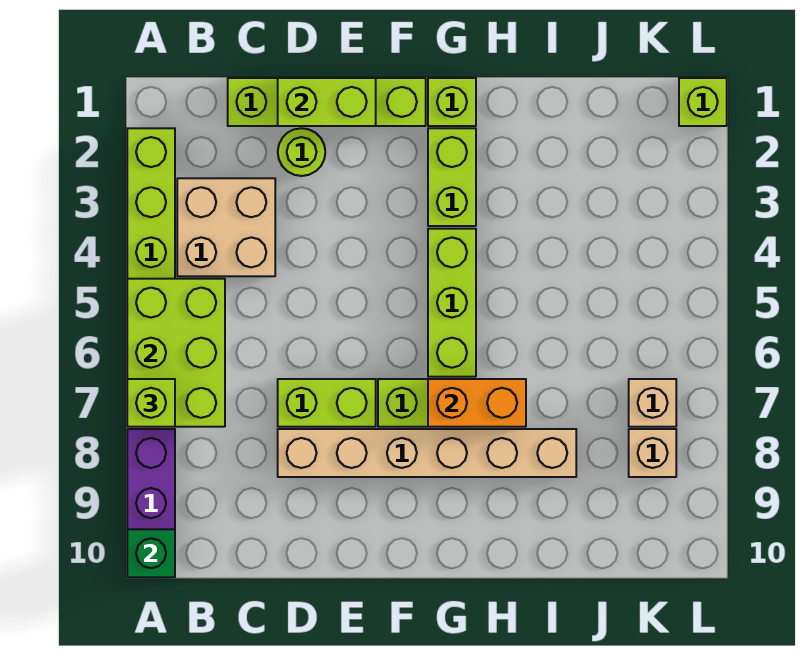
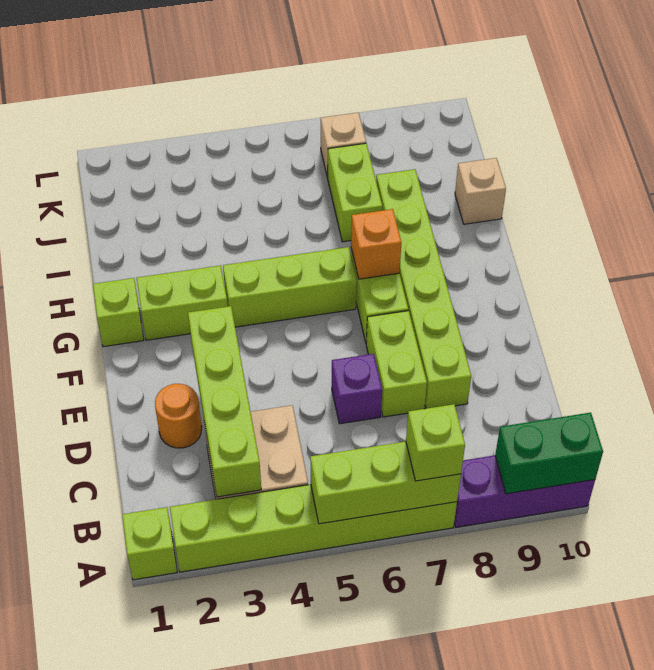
lime brick A5:B7 level 2 -> lime brick A5:A7 level 2
green brick A10 level 2 -> green brick A9:A10 level 2
lime brick C1:F1 level 1 -> lime brick B3:E3 level 2
lime brick D1:E1 level 2 -> lime brick I7:J7 level 1
lime round brick D2 level 1 -> orange round brick D2 level 1
none -> purple brick D6 level 1
tan brick D8:I8 level 1 -> lime brick D8:I8 level 1
orange brick G7:H7 level 2 -> orange brick G7 level 2
tan brick K8 level 1 -> tan brick I10 level 1
lime brick L1 level 1 -> lime brick A1 level 1

